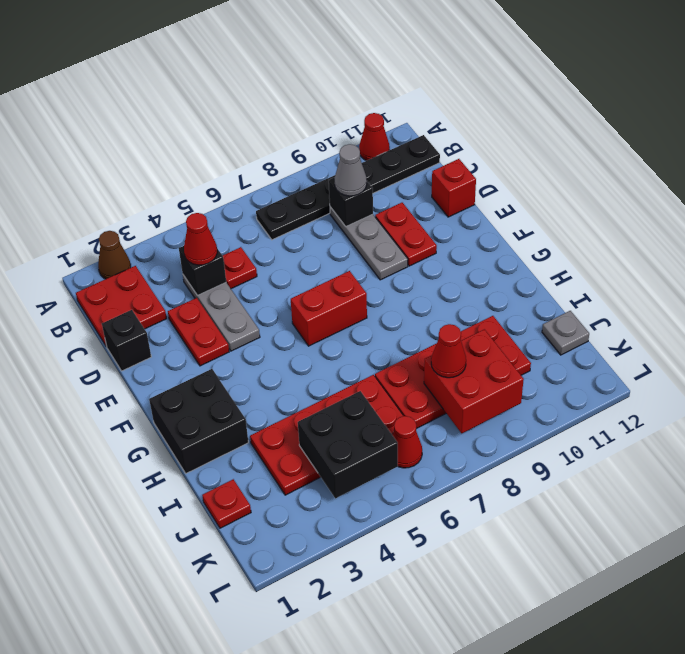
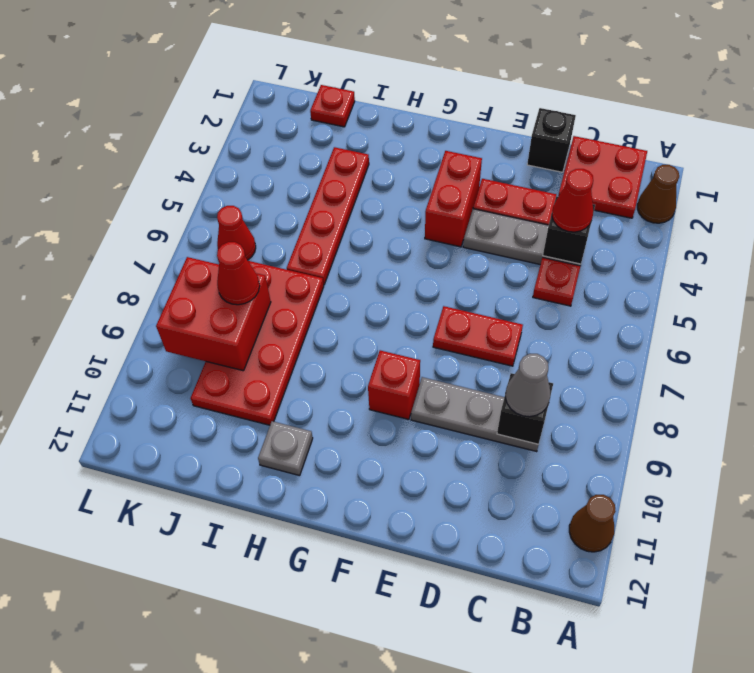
red cone A11 level 1 -> brown cone A11 level 1
black plate B7:B12 level 1 -> none
red plate D10:E10 level 1 -> red plate D7:E7 level 1
red brick D12 level 1 -> red brick F9 level 1
red brick F6:F7 level 1 -> red brick F3:F4 level 1
black brick G1:H2 level 1 -> none
red plate I3:J6 level 1 -> red plate I3:I6 level 1
black brick J4:K5 level 2 -> none
grey plate J12 level 1 -> grey plate H11 level 1

